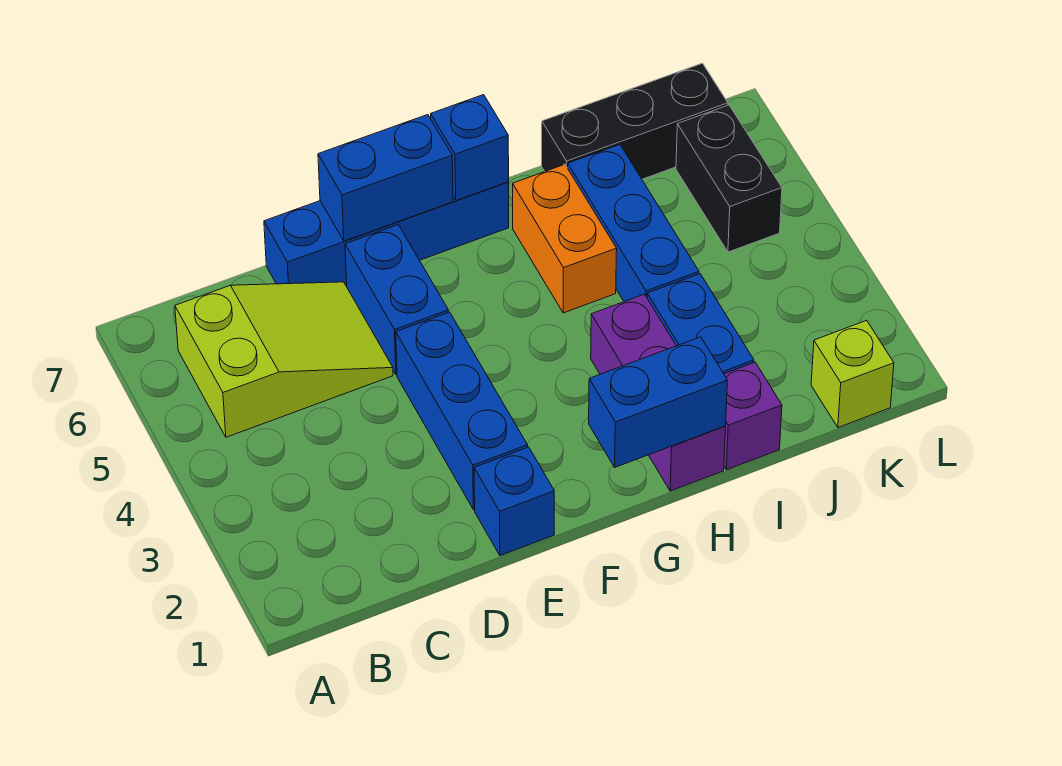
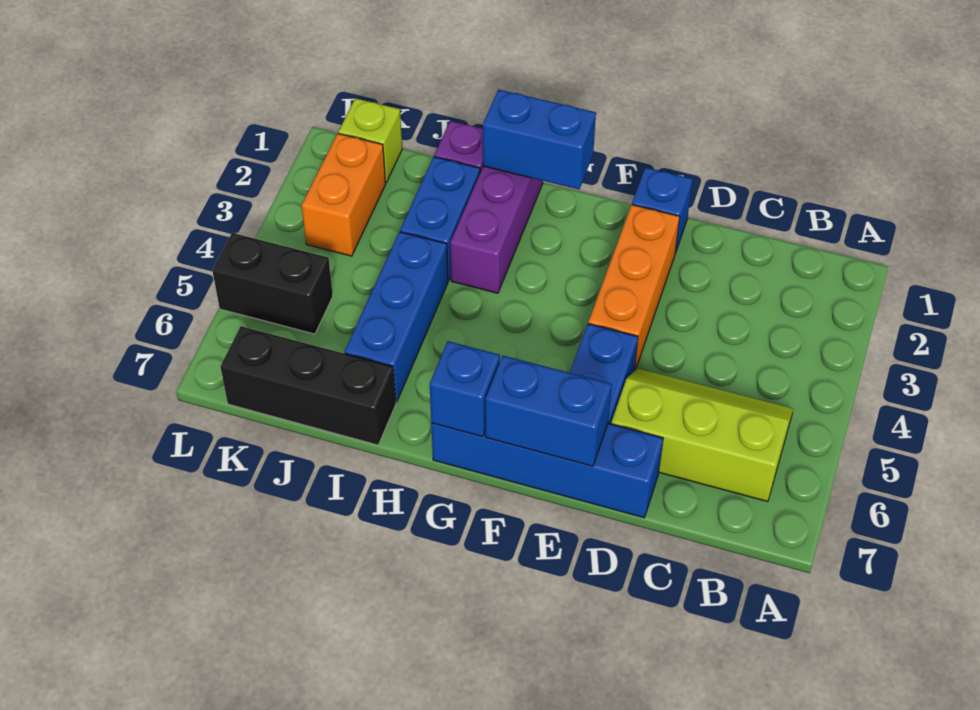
lime slope B5:D6 level 1 top B -> lime slope B5:D6 level 1 top 6
blue brick E2:E4 level 1 -> orange brick E2:E4 level 1
orange brick H5:H6 level 1 -> orange brick K2:K3 level 1
black brick K5:K6 level 1 -> black brick K5:L5 level 1

